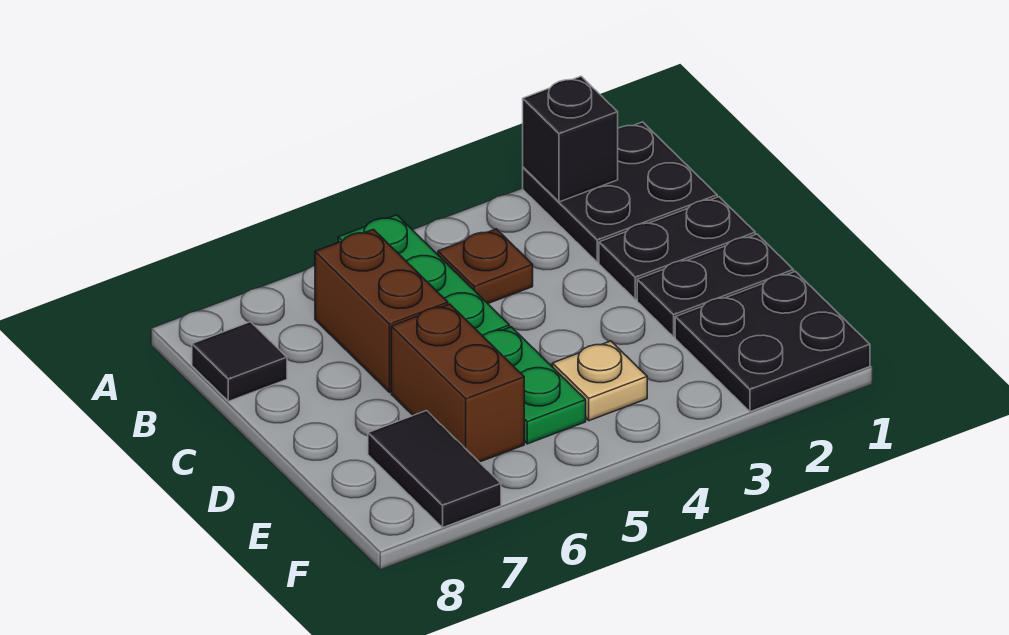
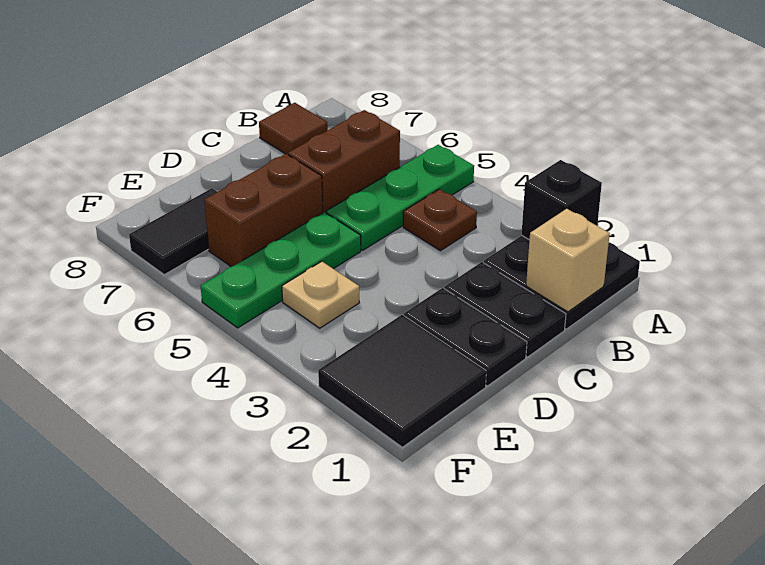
none -> tan brick B1 level 2
black tile B8 level 1 -> brown tile B8 level 1
green plate D5:E5 level 1 -> green plate D5:F5 level 1
black plate E1:F2 level 1 -> black tile E1:F2 level 1

